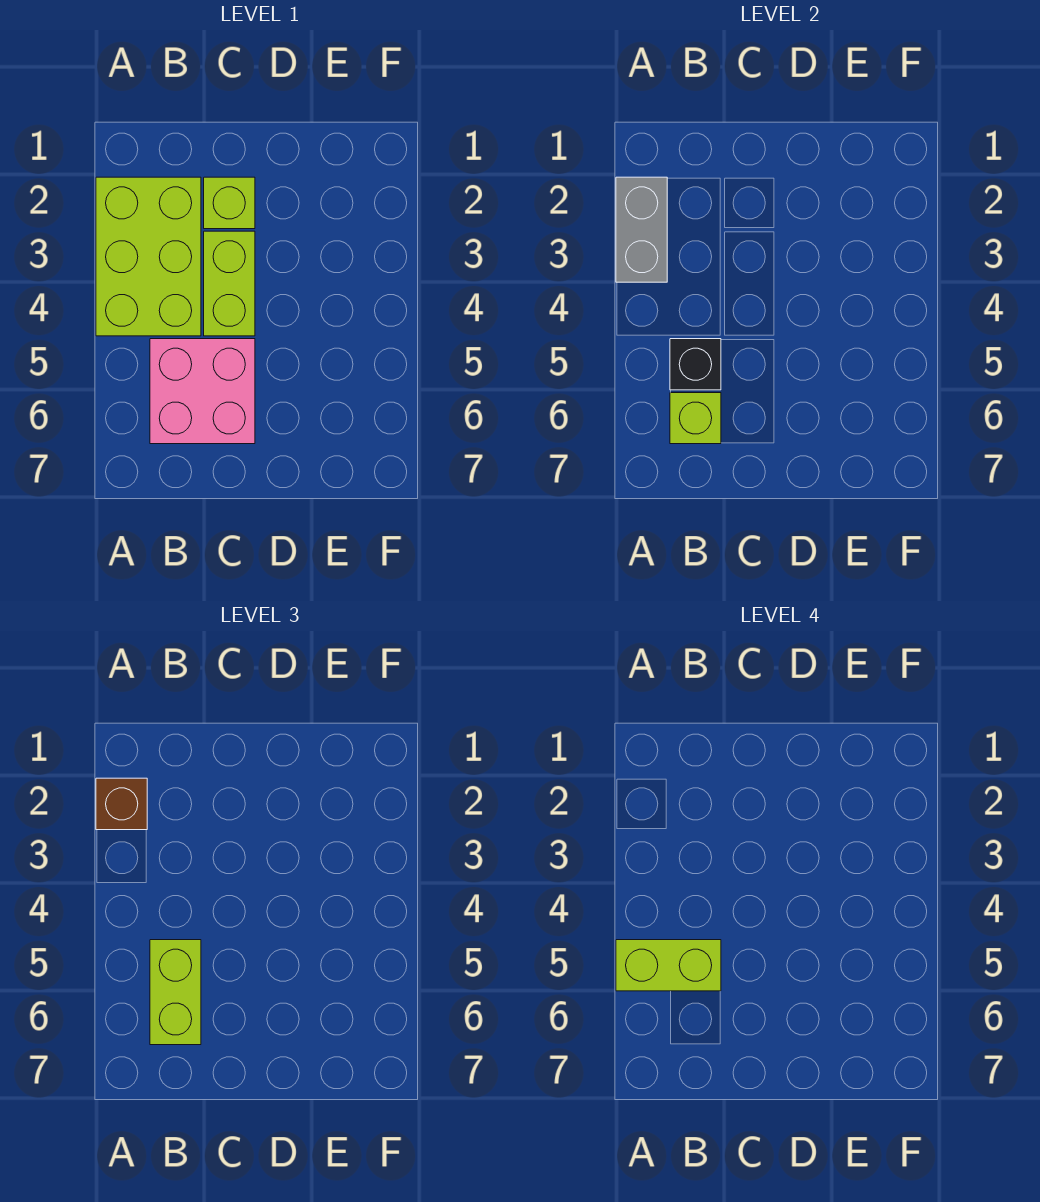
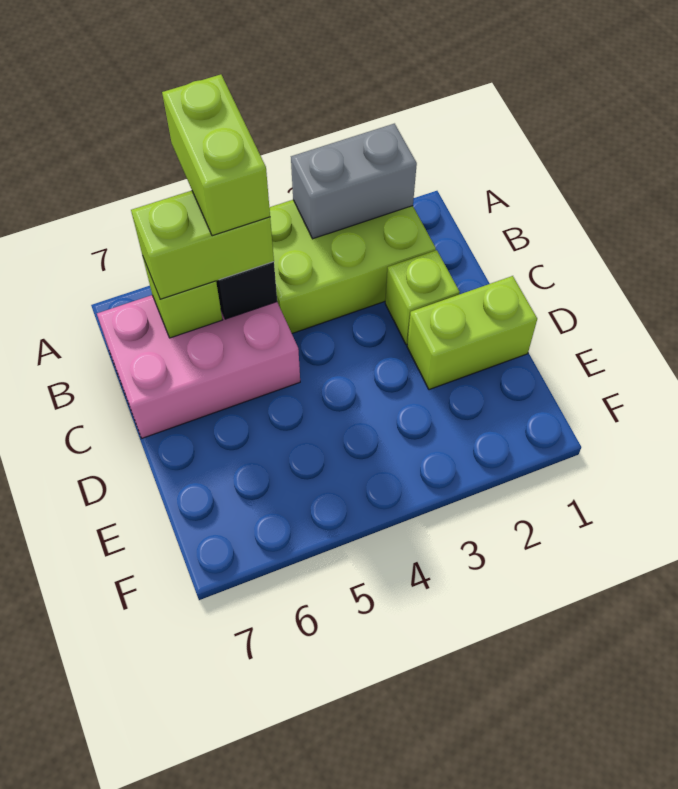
brown brick A2 level 3 -> none
pink brick B5:C6 level 1 -> pink brick B5:C7 level 1
lime brick C3:C4 level 1 -> lime brick D1:D2 level 1

